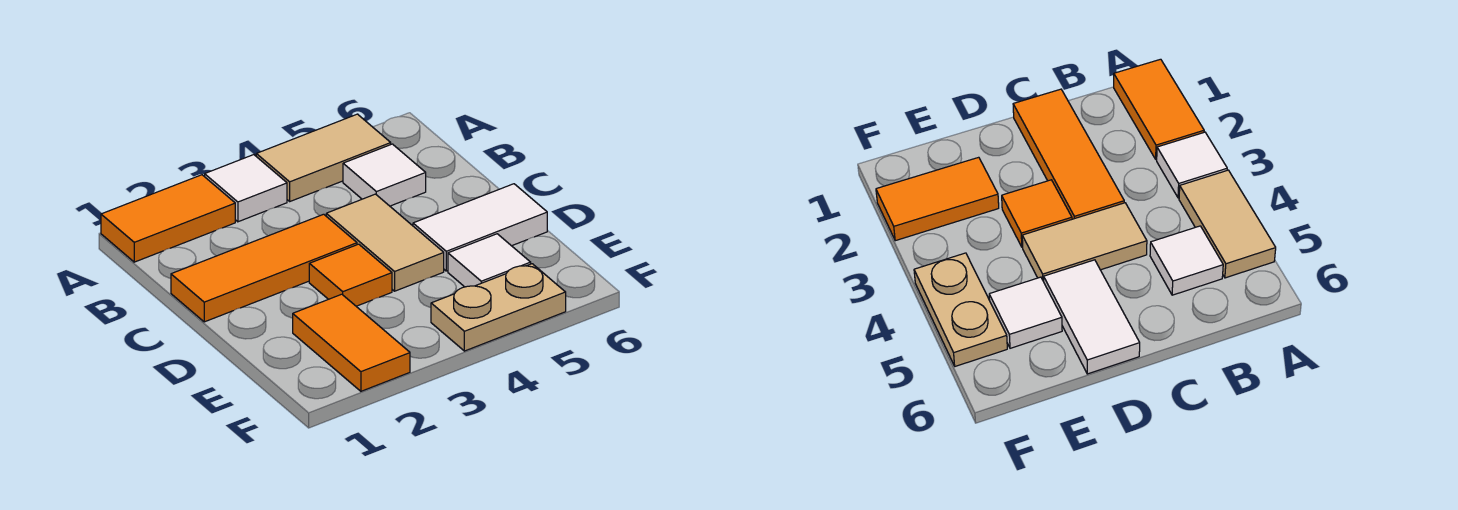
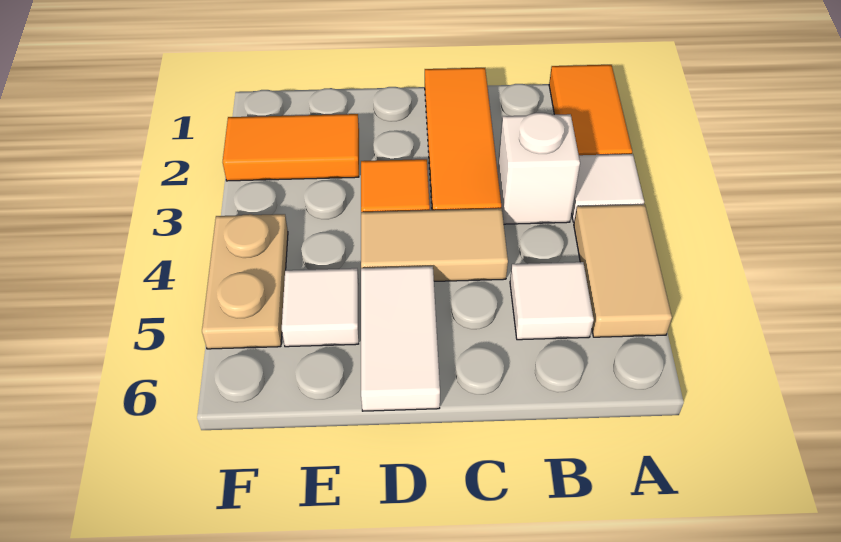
none -> white brick B3 level 1

